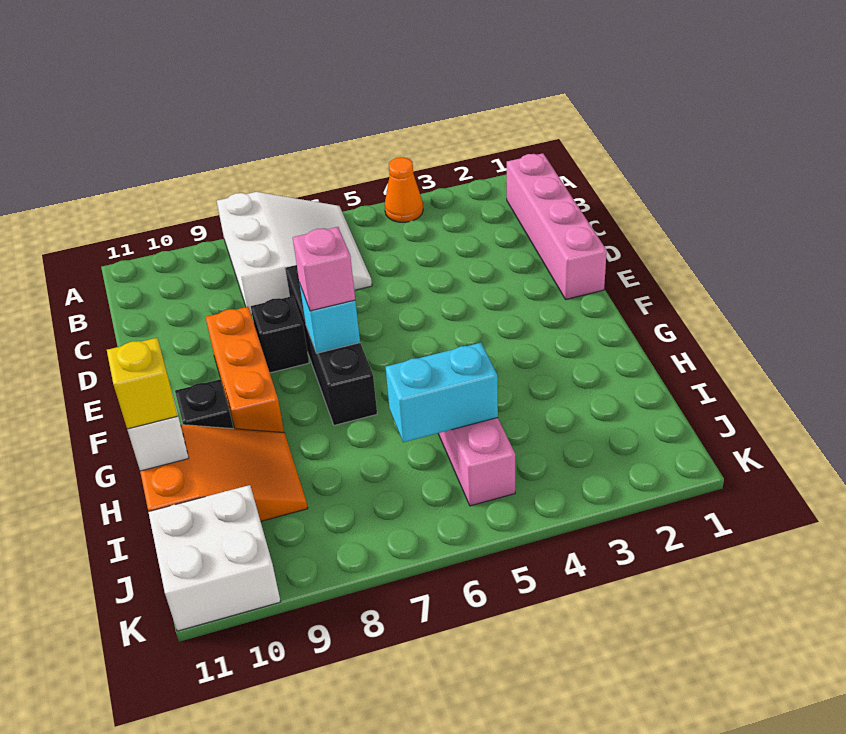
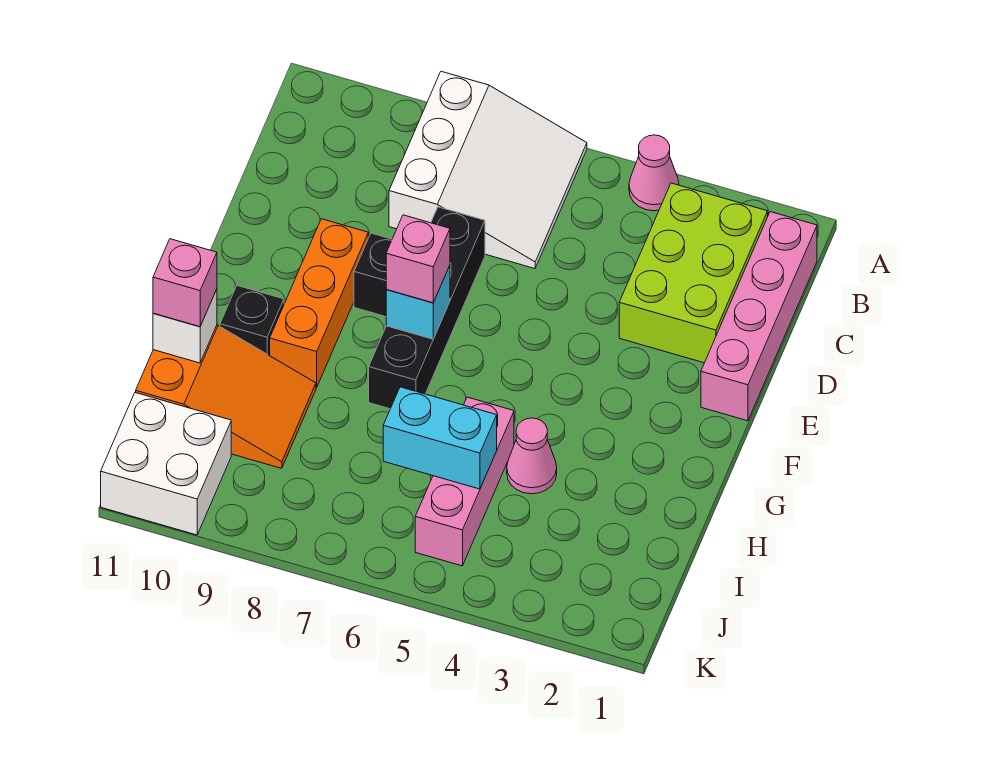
orange cone A4 level 1 -> pink cone A4 level 1
none -> lime brick B2:D3 level 1
none -> pink cone H4 level 1
yellow brick H11 level 3 -> pink brick H11 level 3

